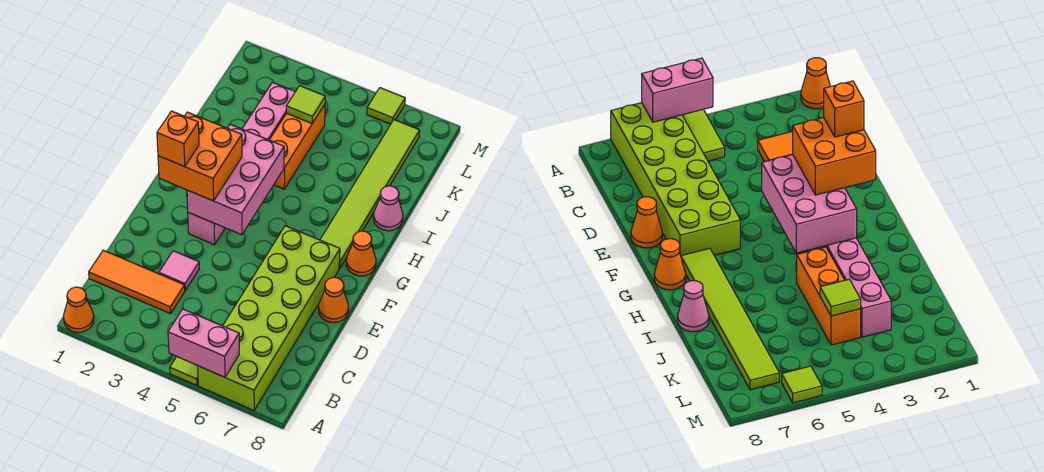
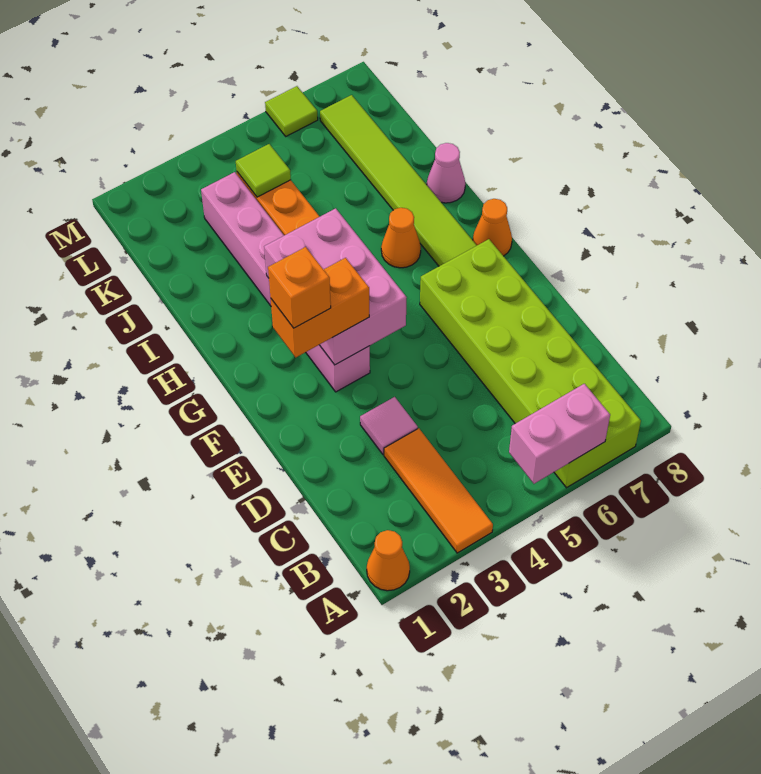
lime tile A5:B5 level 1 -> none
orange tile C1:C3 level 1 -> orange tile A3:C3 level 1
orange cone E8 level 1 -> orange cone H6 level 1
orange brick F2:G3 level 3 -> orange brick F2:F3 level 3

